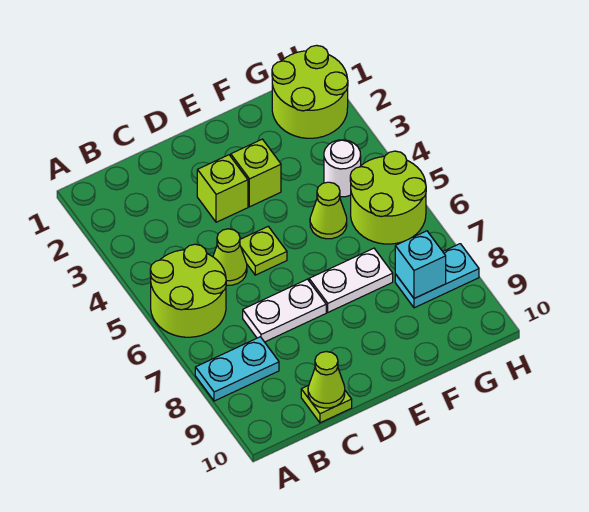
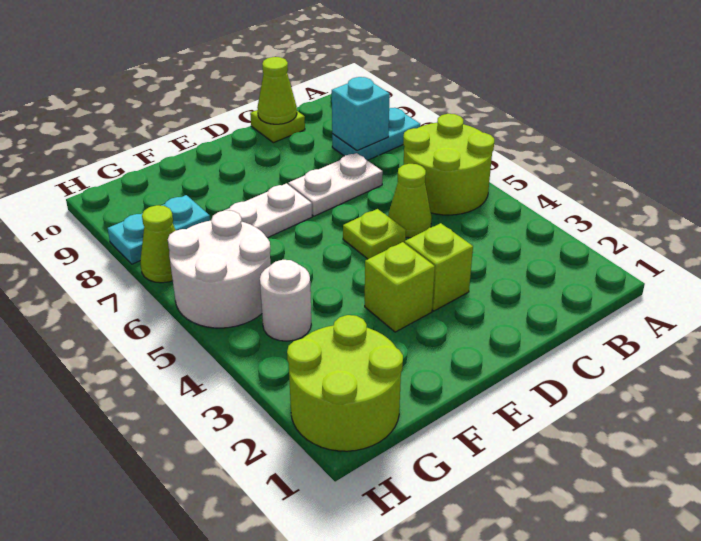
lime cone F5 level 1 -> lime cone H7 level 1
lime round brick G5:H6 level 1 -> white round brick G5:H6 level 1
cyan brick G8 level 2 -> cyan brick B8 level 2

